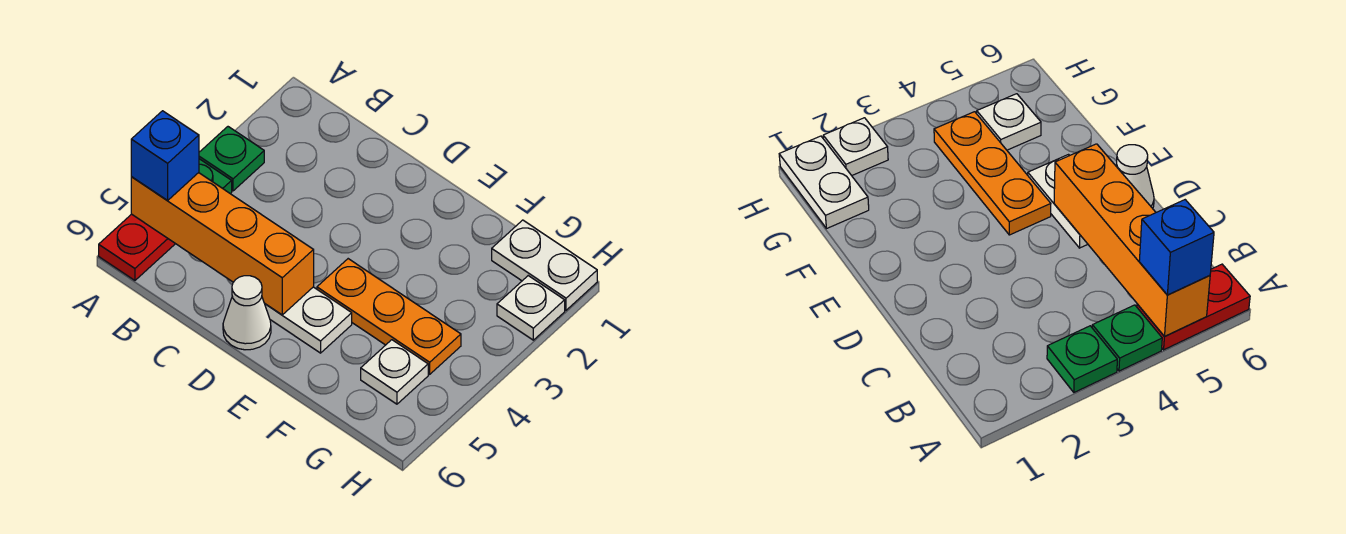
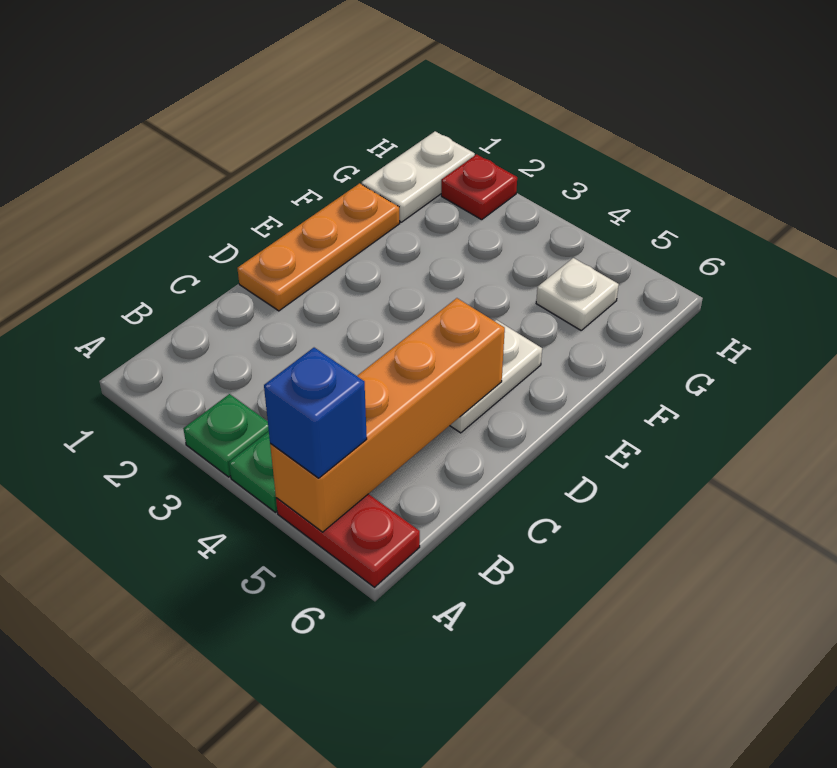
white cone D6 level 1 -> none
orange plate E4:G4 level 1 -> orange plate D1:F1 level 1
white plate H2 level 1 -> red plate H2 level 1

